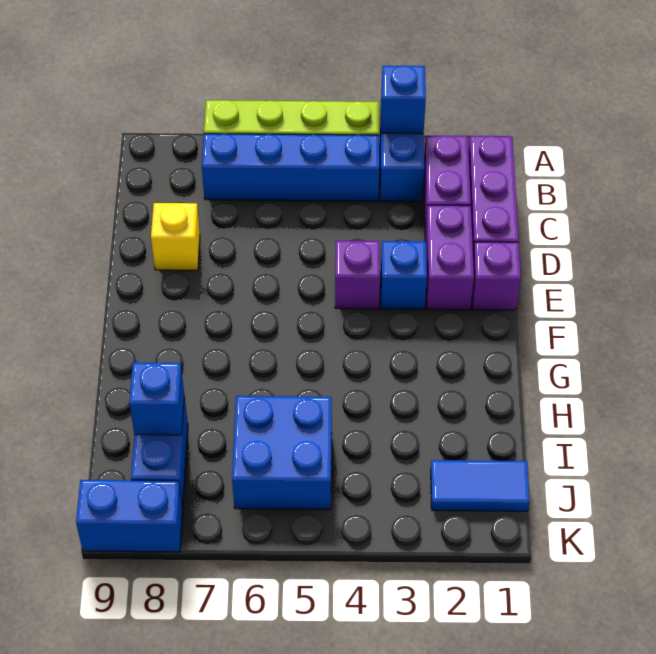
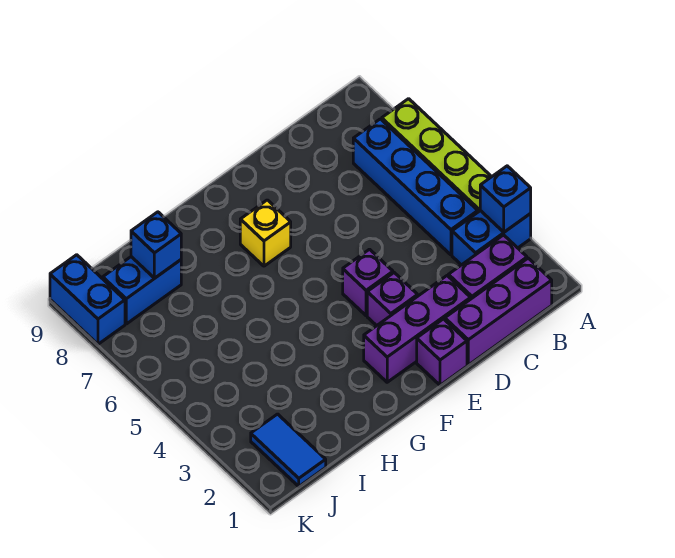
purple brick D2:E2 level 1 -> purple brick D2:F2 level 1
yellow brick D8 level 1 -> yellow brick F7 level 1
blue brick E3 level 1 -> purple brick E3 level 1
blue brick I5:J6 level 1 -> none

